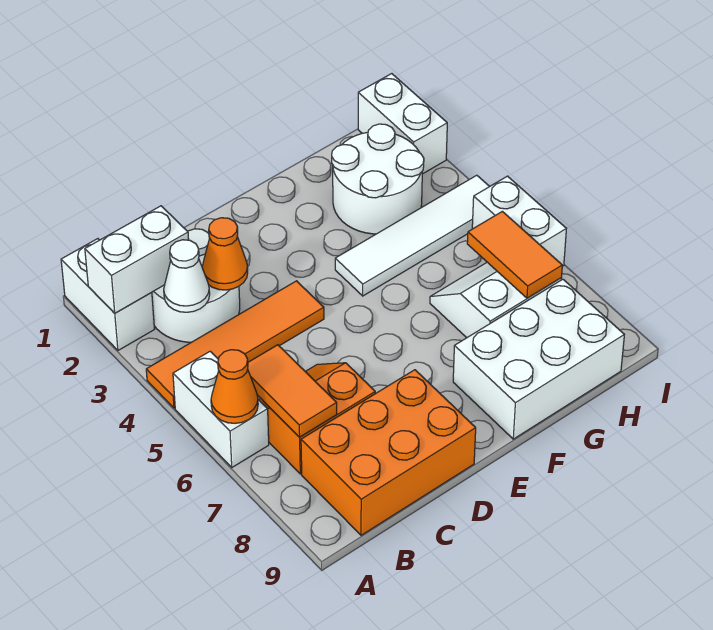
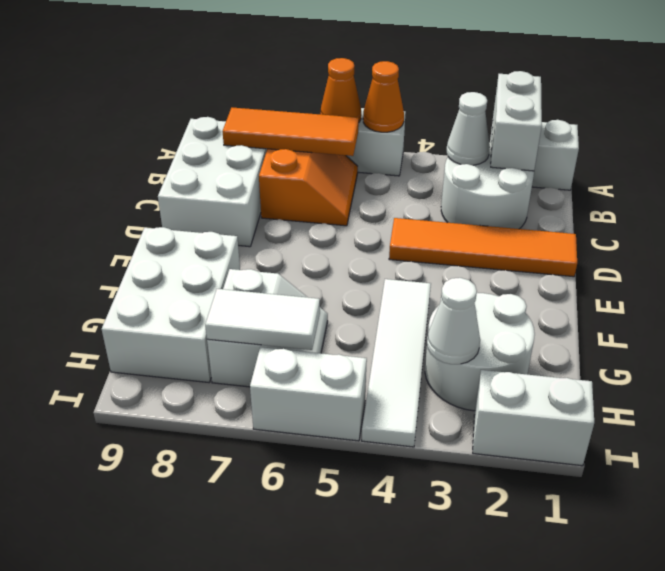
orange tile A4:D4 level 1 -> orange tile D1:D4 level 1
orange tile B6:B7 level 2 -> orange tile B6:B8 level 2
orange brick B8:D9 level 1 -> white brick B8:D9 level 1
orange cone C3 level 2 -> orange cone A5 level 2
none -> white cone H3 level 2
orange tile H6:H7 level 2 -> white tile H6:H7 level 2

